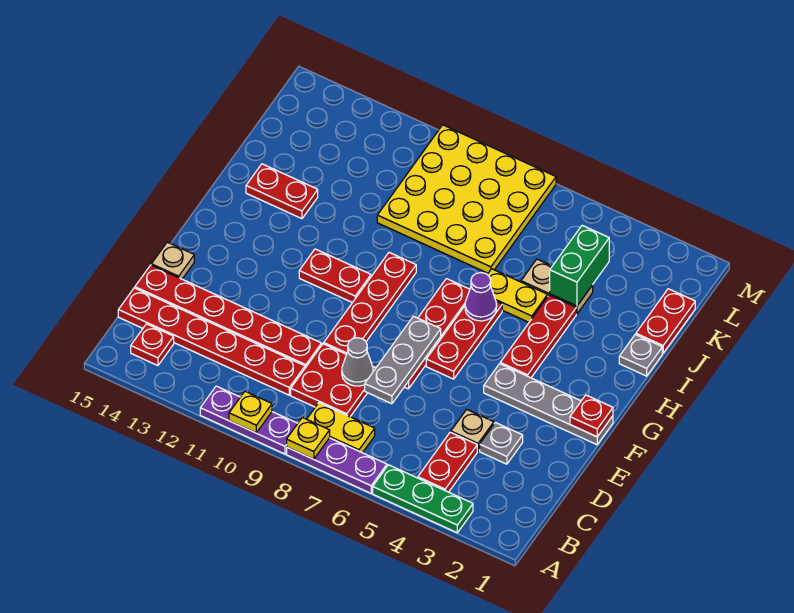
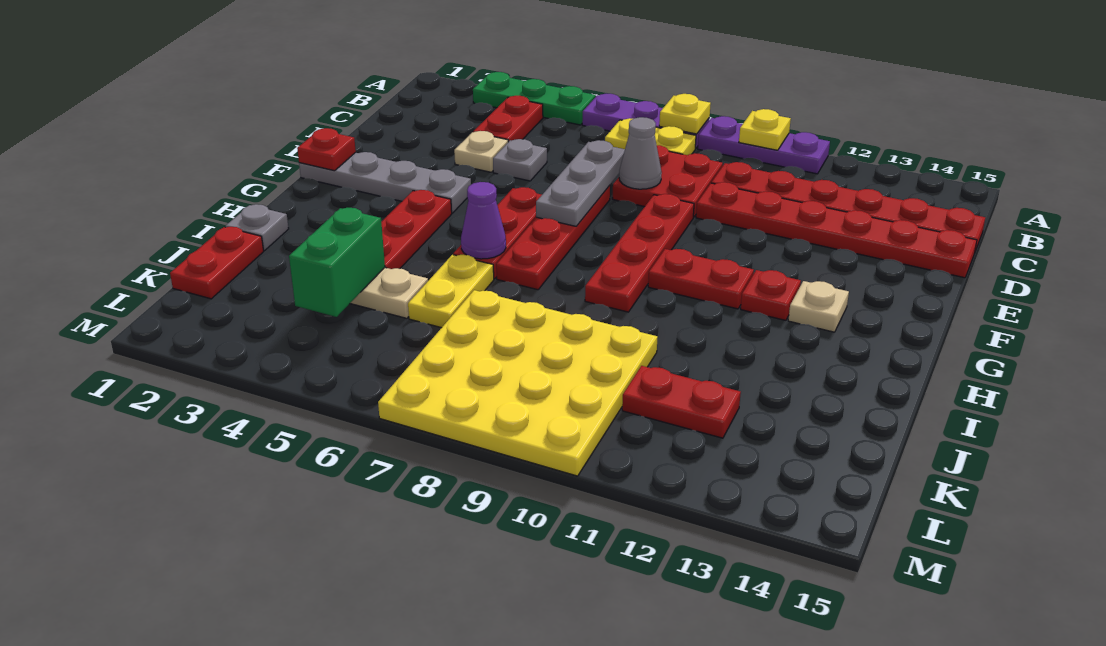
red plate B14 level 1 -> red plate G12 level 1
grey plate D3 level 1 -> grey plate D5 level 1
tan plate E15 level 1 -> tan plate G13 level 1
yellow plate I5:I6 level 1 -> yellow plate I6:J6 level 1
red plate I13:I14 level 1 -> red plate K11:K12 level 1

